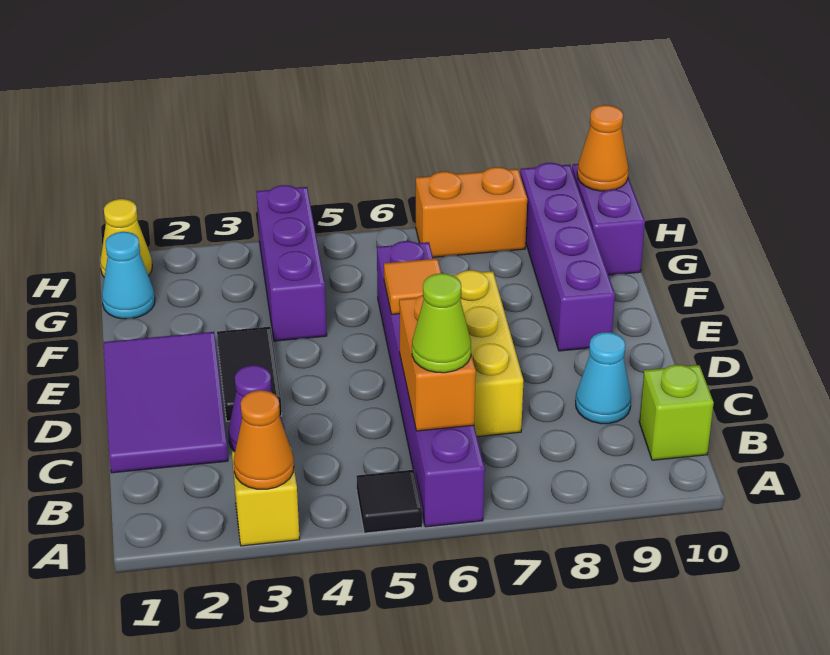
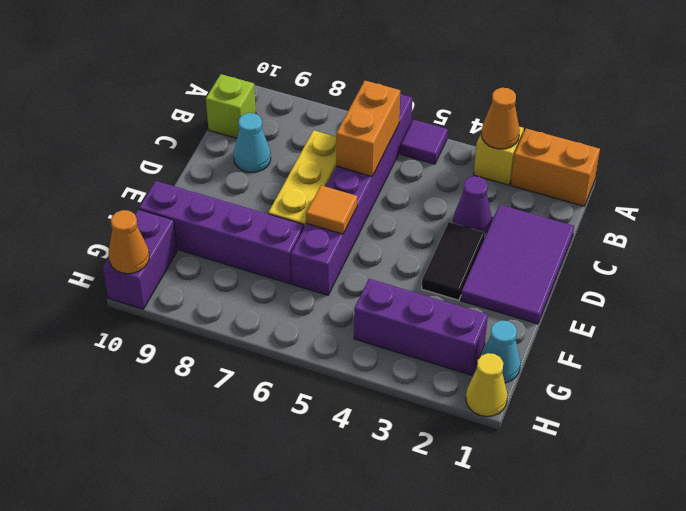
black tile A5 level 1 -> purple tile A5 level 1
lime cone B6 level 3 -> none
purple brick E9:H9 level 1 -> purple brick F7:F10 level 1
purple brick F4:H4 level 1 -> purple brick G2:G4 level 1
orange brick H7:H8 level 1 -> orange brick A1:A2 level 1

